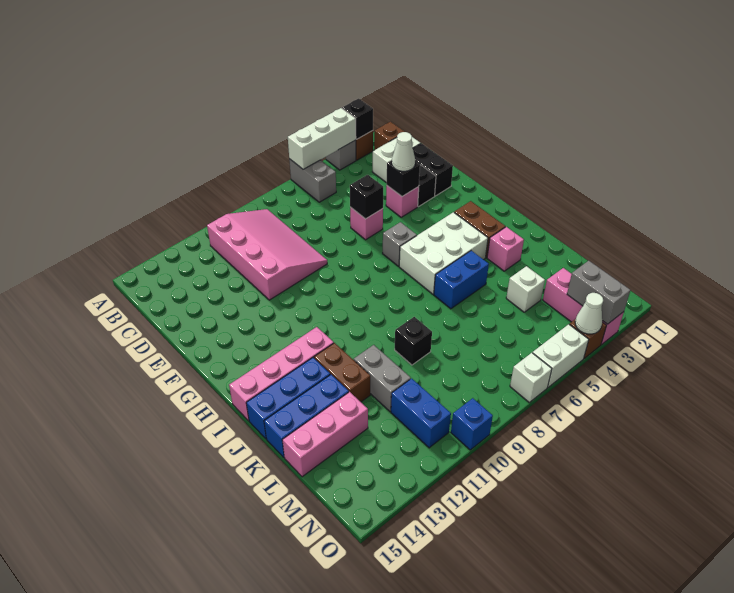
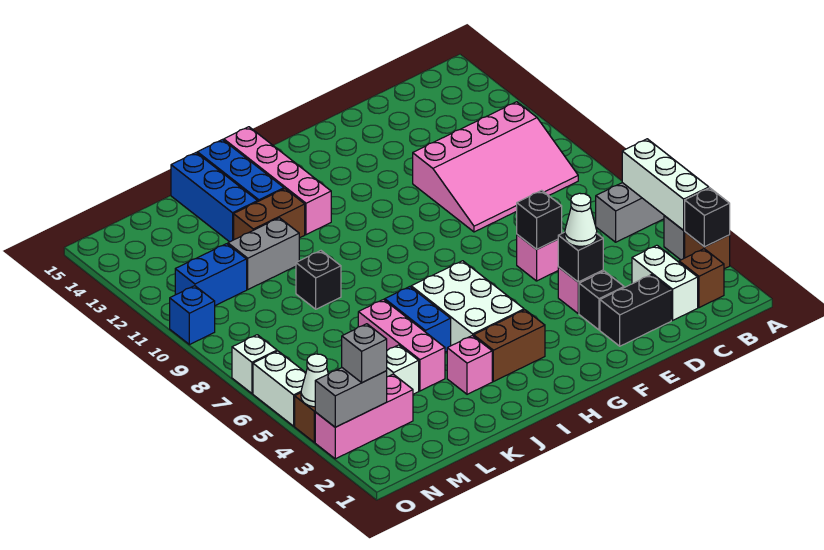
grey brick G6 level 1 -> grey brick N3 level 3
pink brick L13:L15 level 1 -> pink brick K4:K6 level 1

